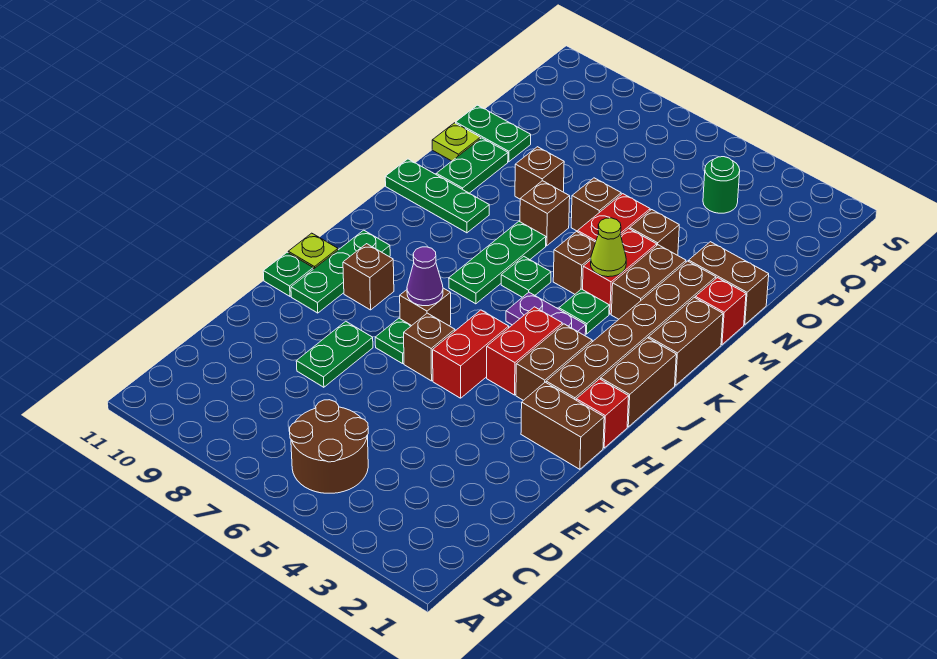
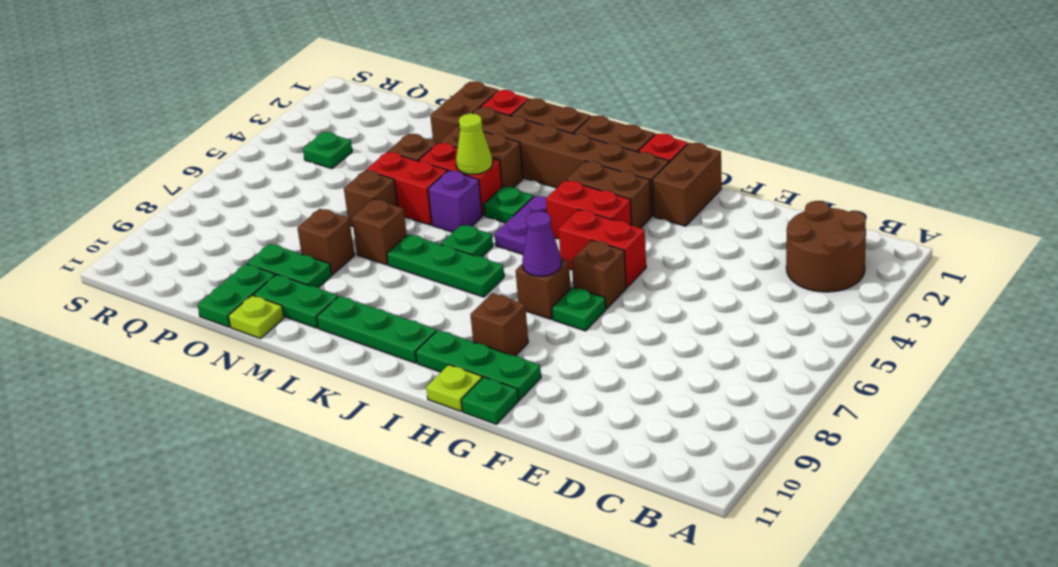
brown round brick B5:C6 level 1 -> brown round brick B2:C3 level 1
green plate E8:F8 level 1 -> green plate N9:O9 level 1
brown brick L5 level 1 -> purple brick L5 level 1
green plate L9:L11 level 1 -> green plate J10:L10 level 1
green round brick Q4 level 1 -> green plate Q4 level 1

